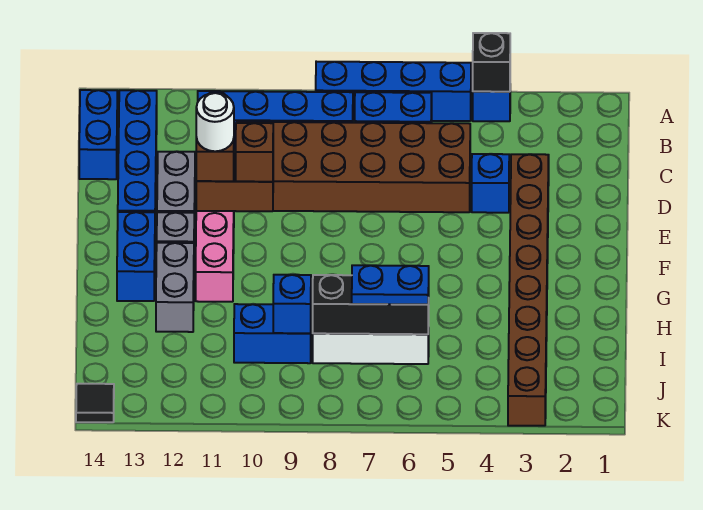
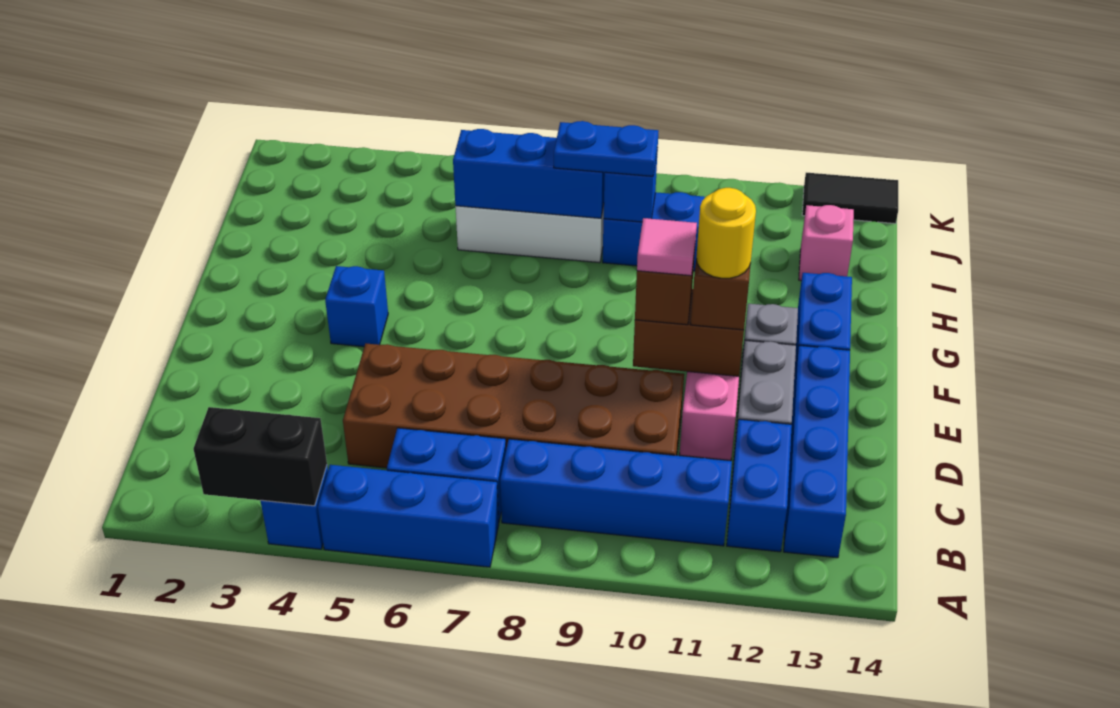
black brick A4 level 2 -> black brick A3:A4 level 2
blue brick A5:A8 level 1 -> blue brick A5:A7 level 1
blue brick B14:C14 level 1 -> blue brick B12:C12 level 1
brown brick D3:K3 level 1 -> none
blue brick D4 level 1 -> blue brick F4 level 1
none -> pink tile E10 level 4
white round brick E11 level 4 -> yellow round brick E11 level 4
grey brick G12:H12 level 1 -> none
black brick I6:I8 level 2 -> blue brick I6:I8 level 2
blue plate I6:I7 level 3 -> blue plate I8:I9 level 3
none -> pink brick I13 level 1
black tile K14 level 1 -> black tile K13:K14 level 1

